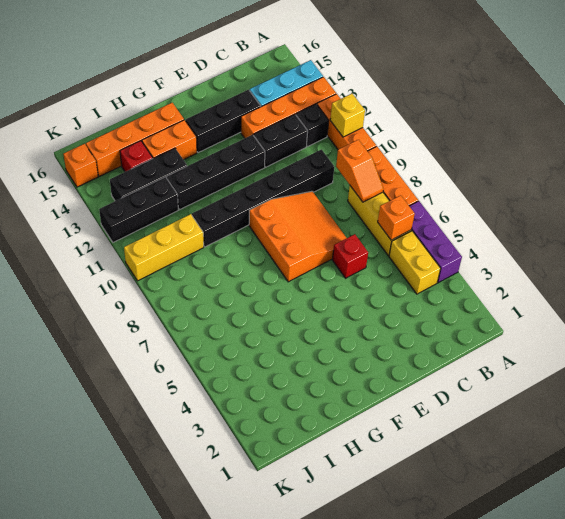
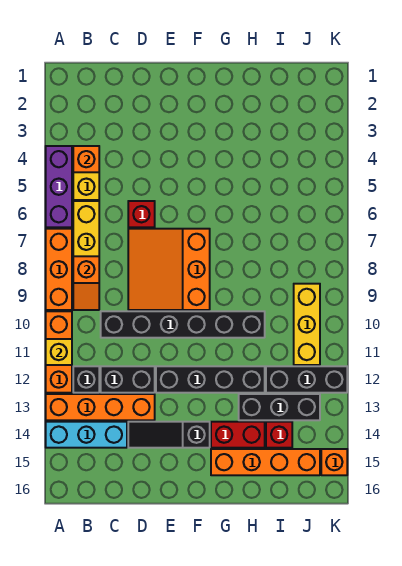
orange brick B6 level 2 -> orange brick B4 level 2
orange slope B8:B9 level 2 top 9 -> orange slope B8:B9 level 2 top 8
black brick D14:F14 level 1 -> black slope D14:F14 level 1 top F
orange brick G14:H14 level 1 -> red brick G14:H14 level 1
yellow brick I10:K10 level 1 -> yellow brick J9:J11 level 1

